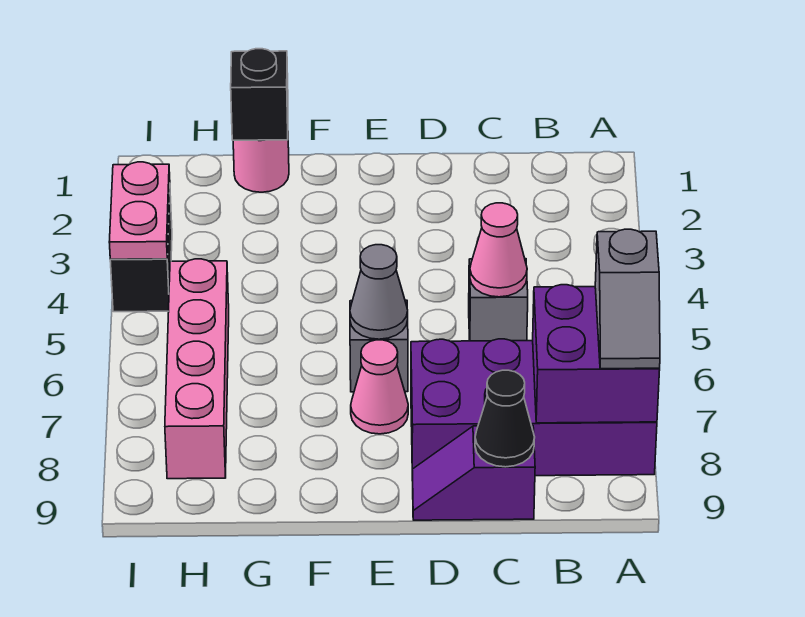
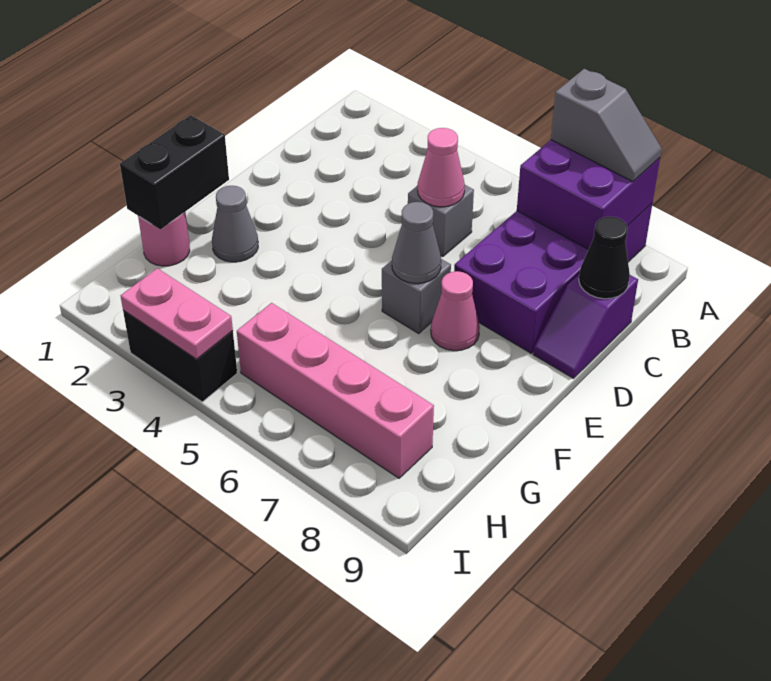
none -> grey cone F2 level 1
black brick G1 level 2 -> black brick F1:G1 level 2

